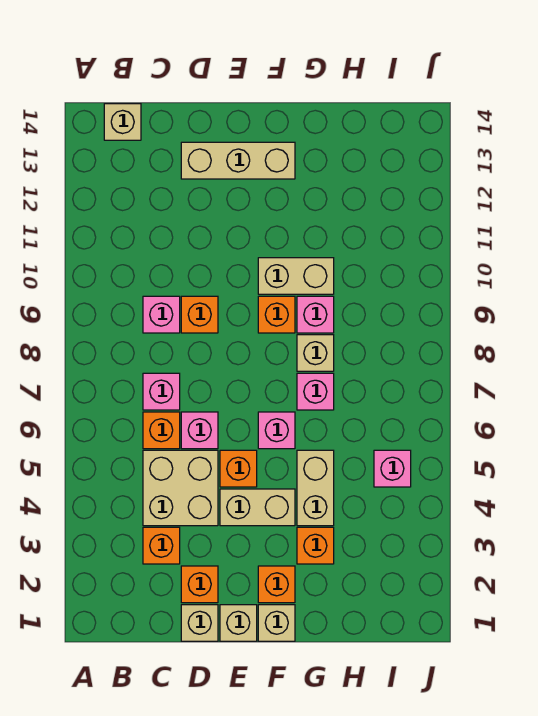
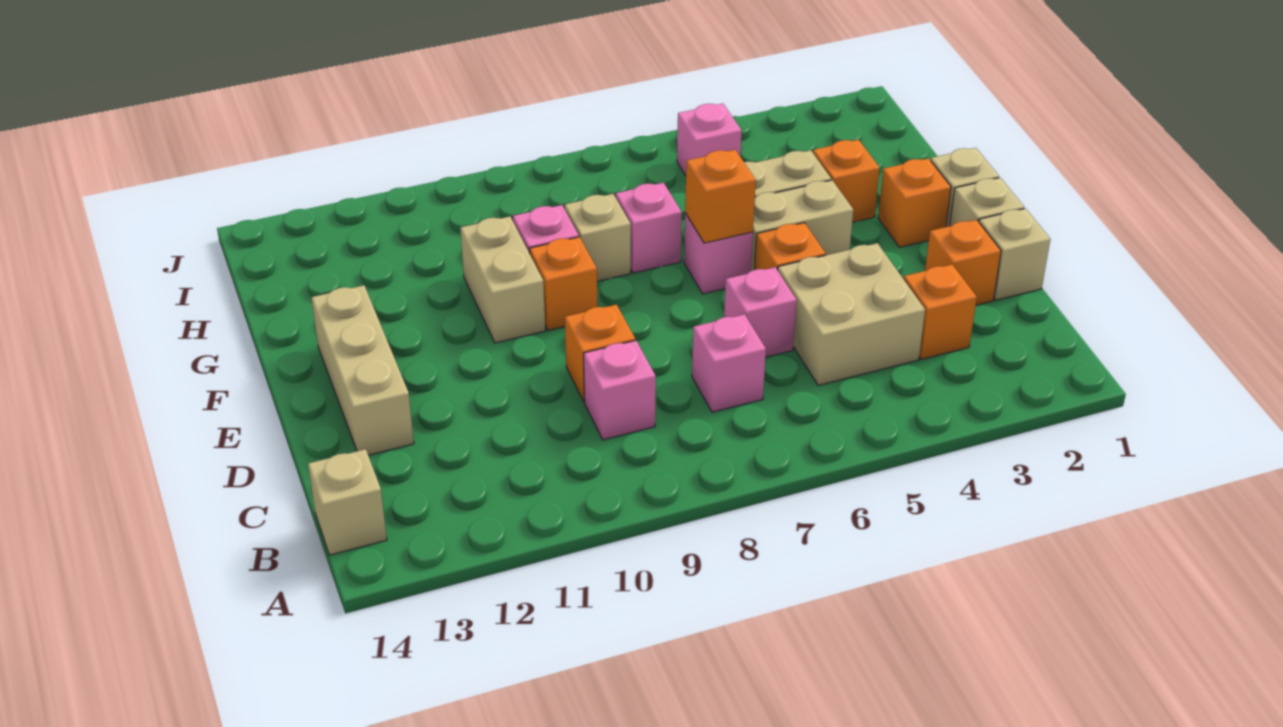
orange brick C6 level 1 -> orange brick F6 level 2
tan brick E4:F4 level 1 -> tan brick F4:F5 level 1

